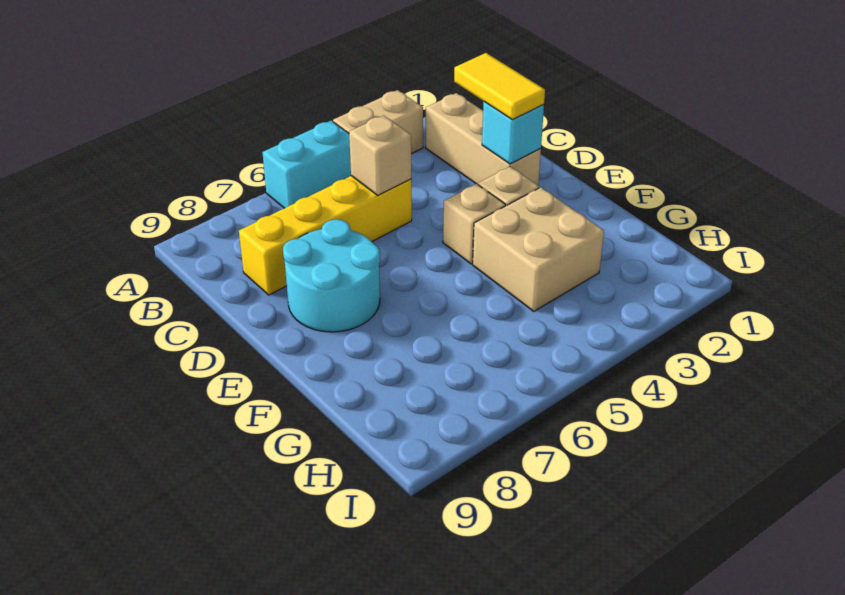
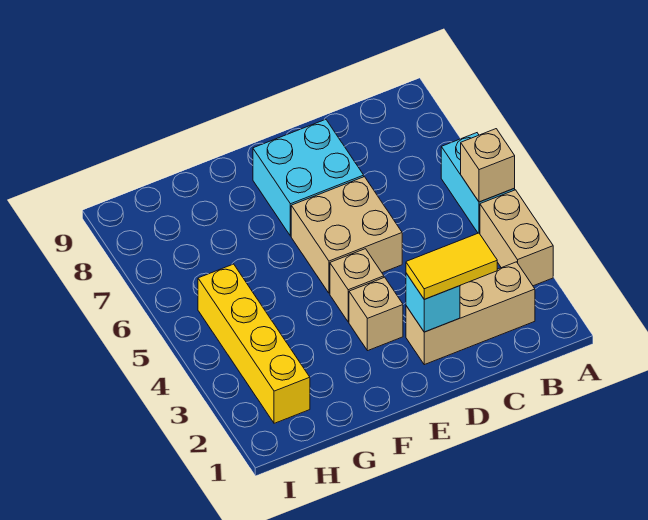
yellow brick C5:C8 level 1 -> yellow brick H2:H5 level 1
tan brick C5 level 2 -> tan brick A5 level 2
cyan round brick D7:E8 level 1 -> cyan brick D7:E8 level 1
tan brick F3:G4 level 1 -> tan brick D5:E6 level 1

